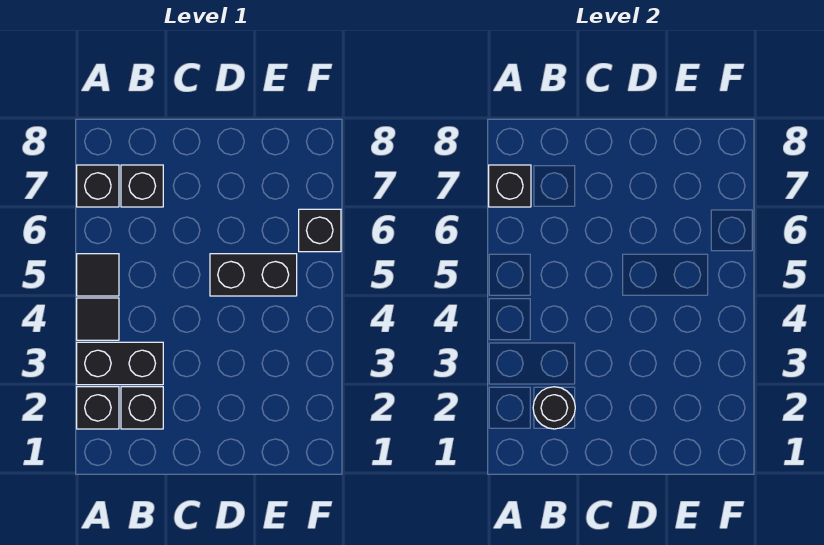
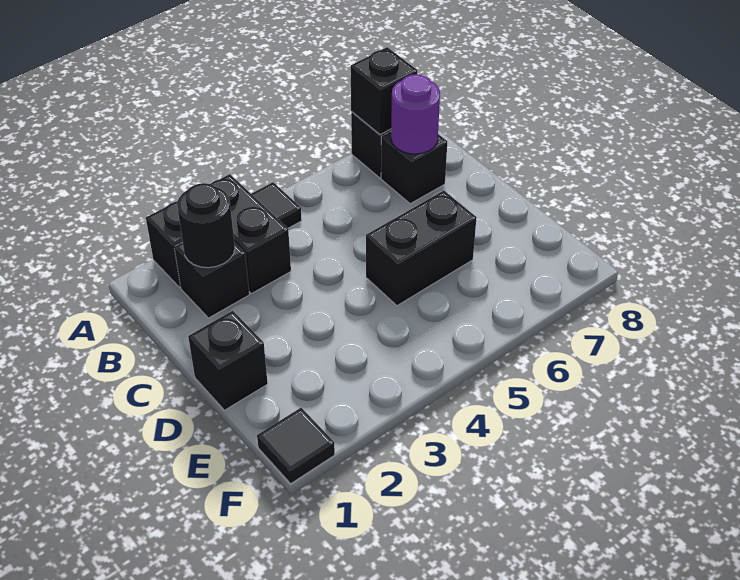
black tile A5 level 1 -> black tile F1 level 1
none -> purple round brick B7 level 2
black brick D5:E5 level 1 -> black brick D5:D6 level 1
black brick F6 level 1 -> black brick D1 level 1

